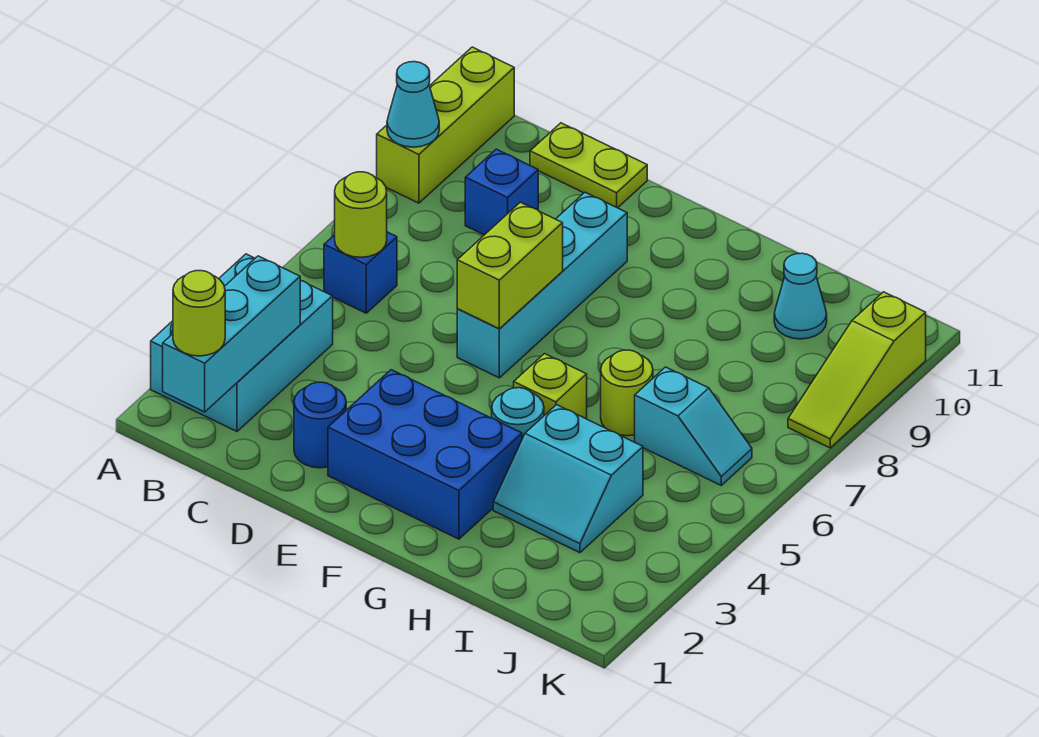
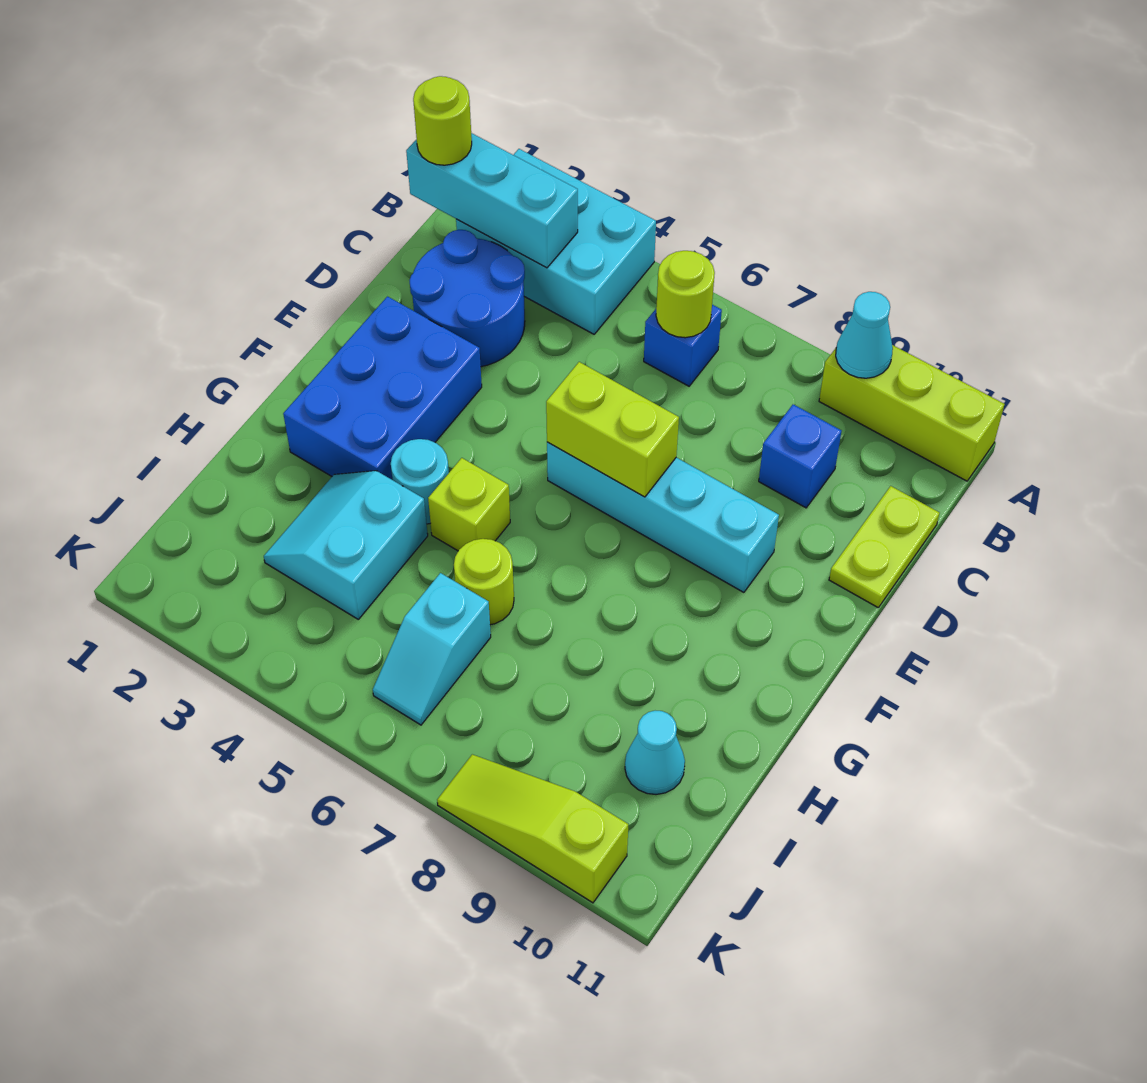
blue round brick D2 level 1 -> blue round brick C2:D3 level 1

